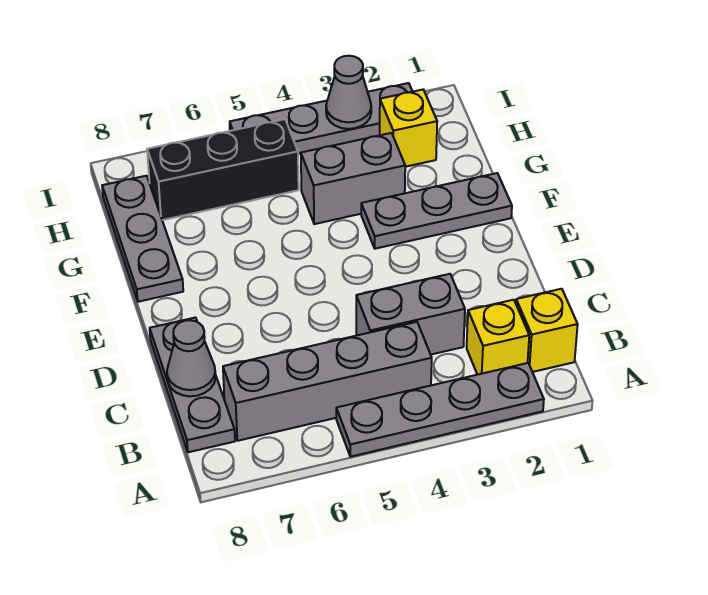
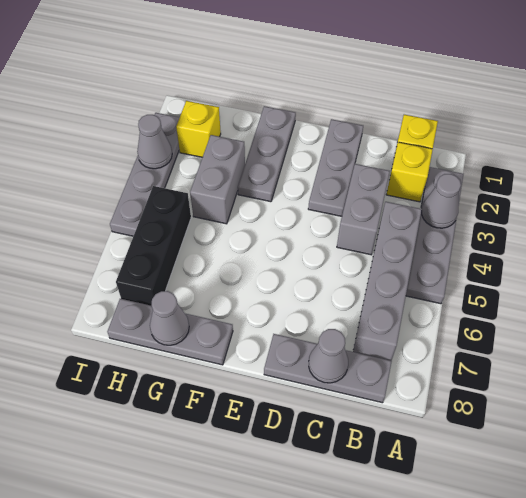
none -> grey cone A3 level 2
none -> grey plate D1:D3 level 1
none -> grey cone G8 level 2

